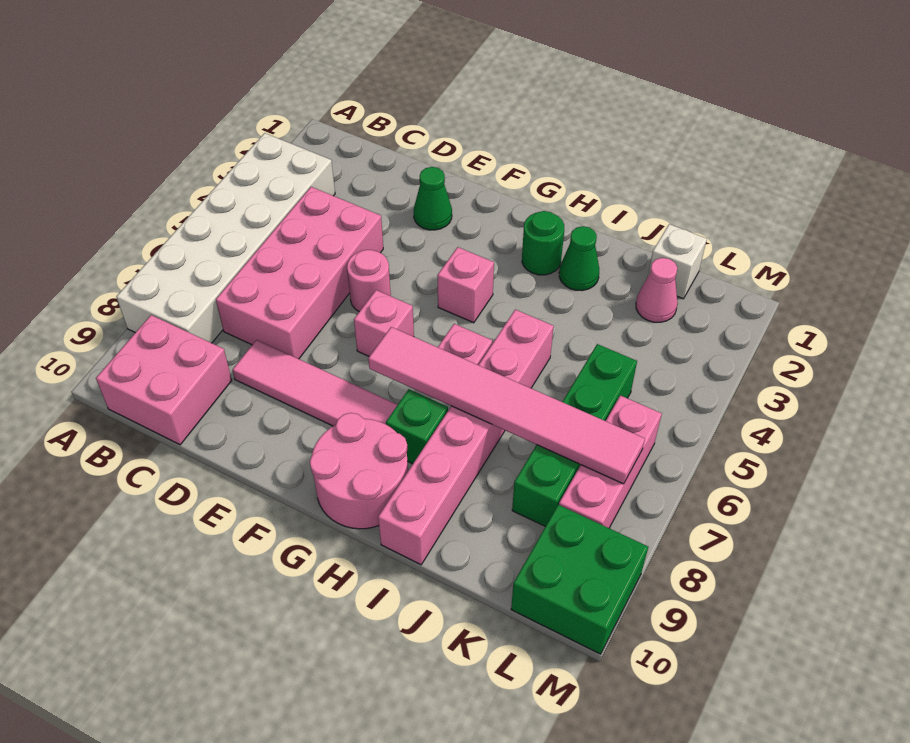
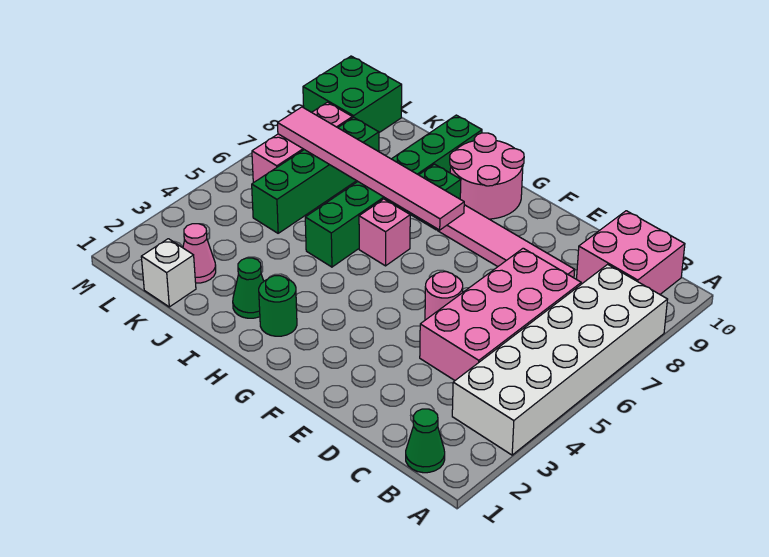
green cone E2 level 1 -> green cone B1 level 1
pink brick F6 level 1 -> none
pink brick G4 level 1 -> none
pink brick I5:I10 level 1 -> green brick I5:I10 level 1

